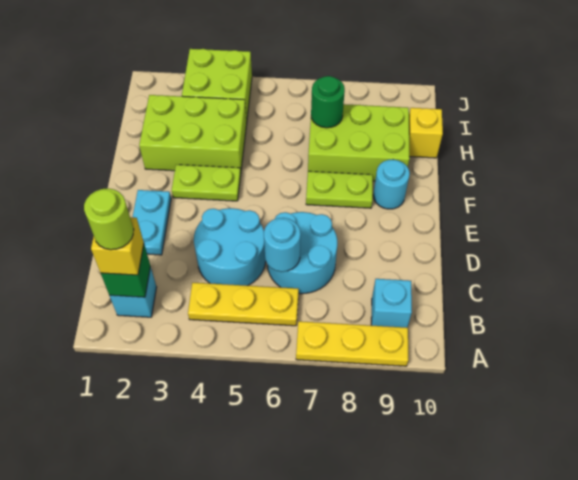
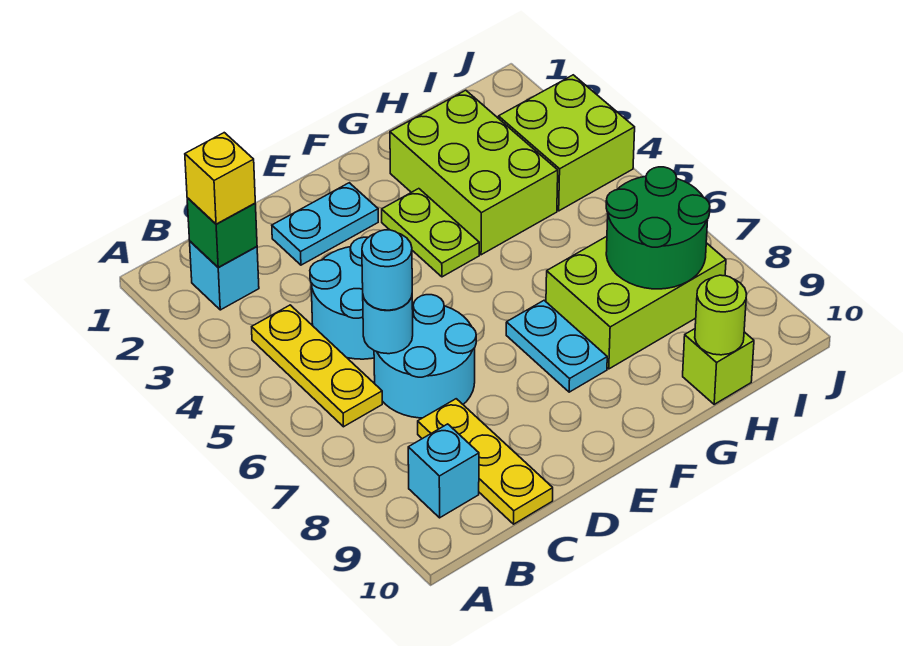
yellow plate A7:A9 level 1 -> yellow plate C8:C10 level 1
lime round brick B2 level 4 -> lime round brick H10 level 2
lime plate F7:F8 level 1 -> cyan plate F7:F8 level 1
cyan round brick F9 level 1 -> cyan round brick C6 level 3
lime brick G7:H9 level 1 -> lime brick G7:I8 level 1
green round brick H7 level 2 -> green round brick H7:I8 level 2
yellow brick H10 level 1 -> lime brick H10 level 1

